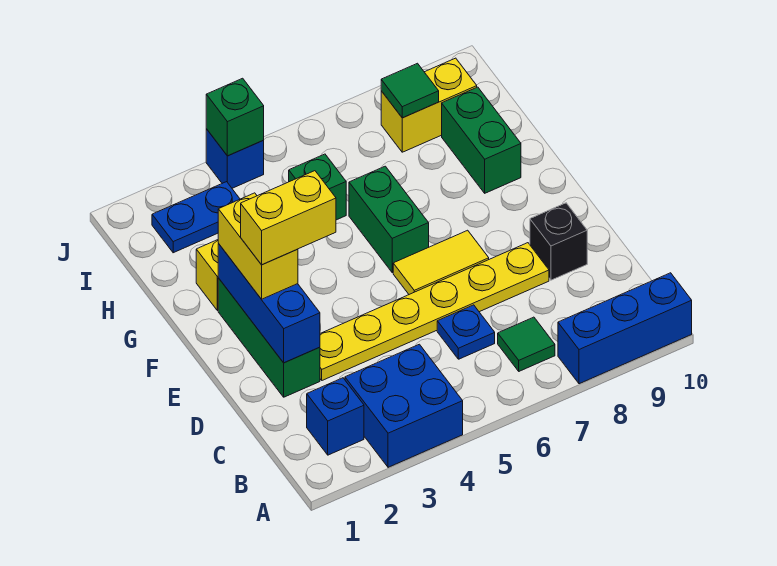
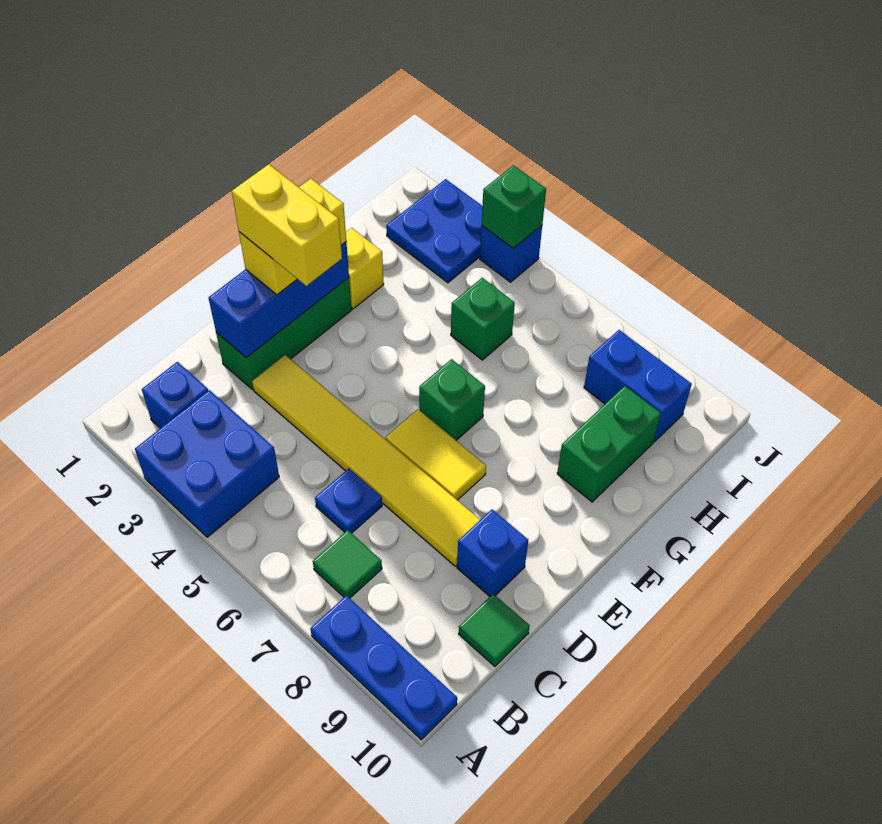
blue brick A8:A10 level 1 -> blue plate A8:A10 level 1
yellow plate D3:D8 level 1 -> yellow tile D3:D8 level 1
black brick D9 level 1 -> blue brick D9 level 1
green brick F6:G6 level 1 -> green brick F6 level 1
blue plate I2:I3 level 1 -> blue plate I2:J3 level 1
yellow brick I8:I9 level 1 -> blue brick I8:I9 level 1
green tile I8 level 2 -> green tile C10 level 1

